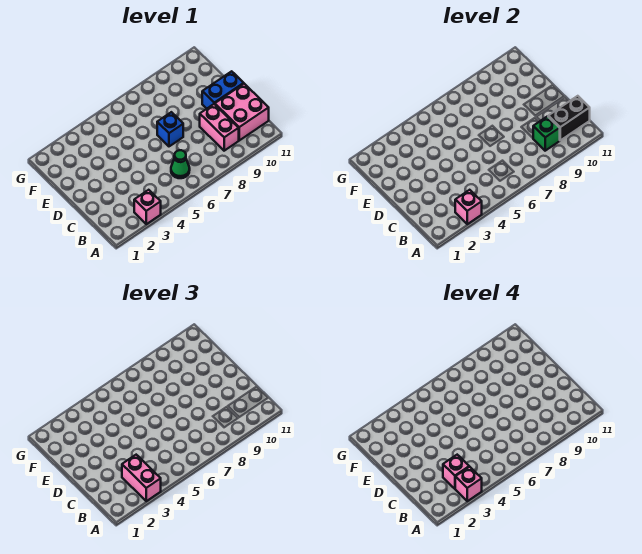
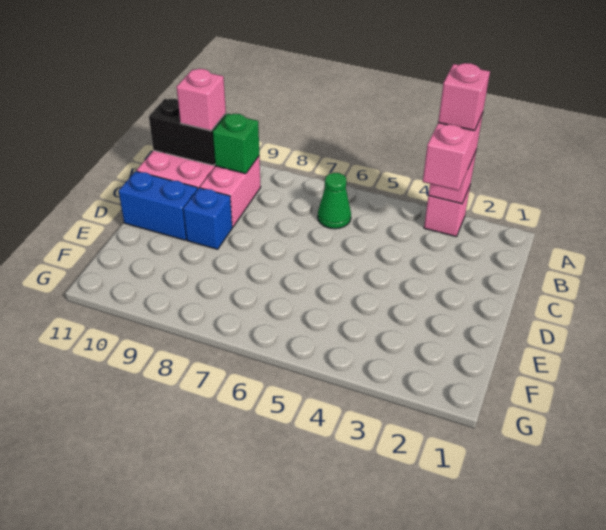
pink brick B3 level 4 -> pink brick B10 level 3
blue brick D7 level 1 -> blue brick D9 level 1

